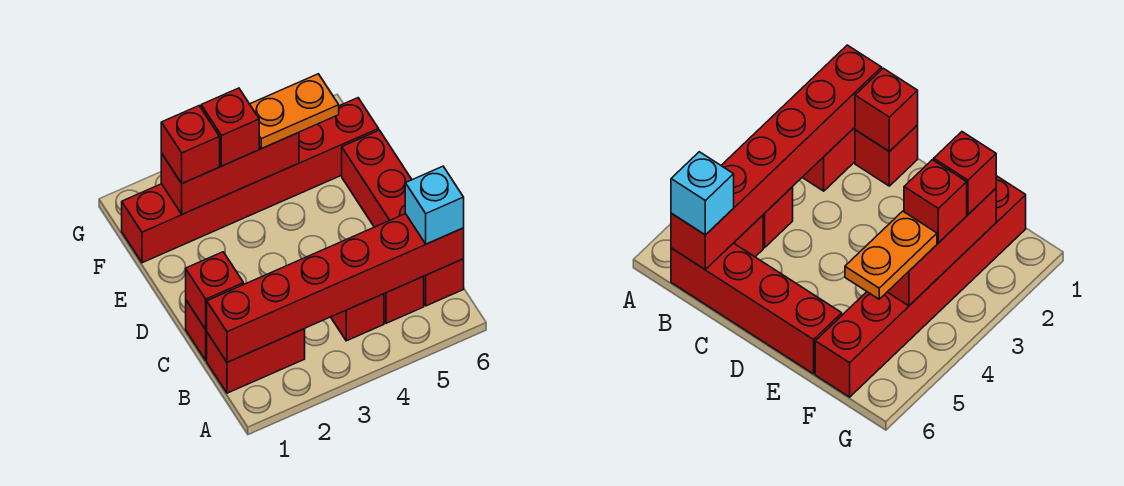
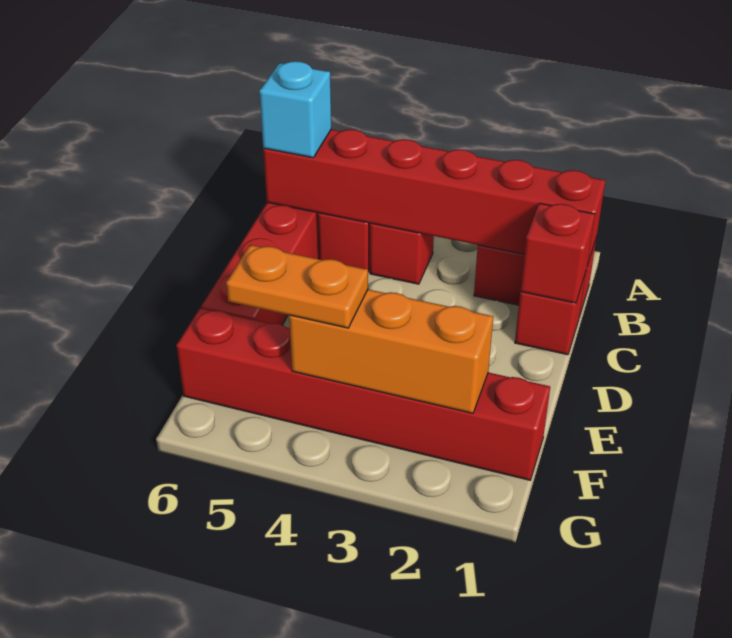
red brick F2:F4 level 2 -> orange brick F2:F4 level 2
red brick F2 level 3 -> none
red brick F3 level 3 -> none

